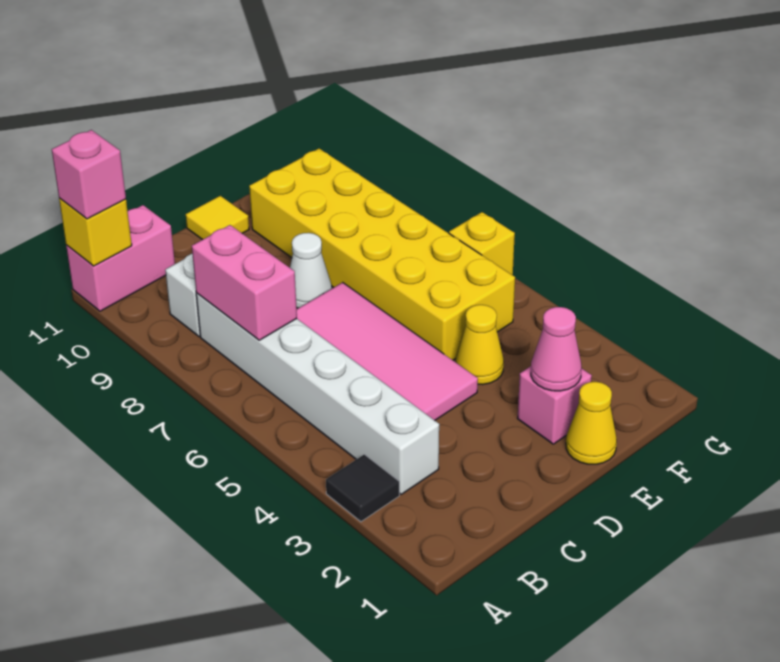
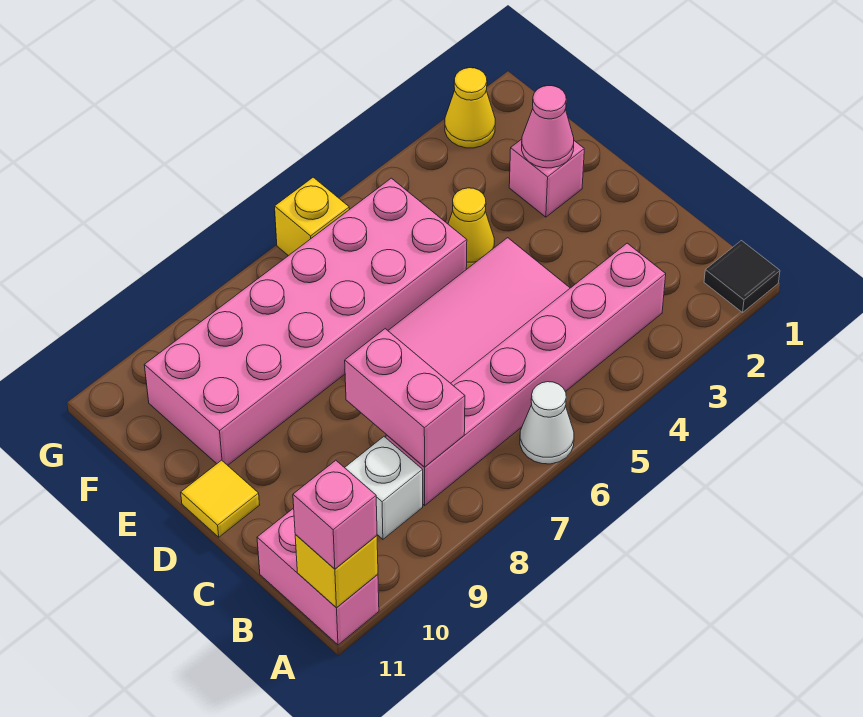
black tile A3 level 1 -> black tile A1 level 1
white brick B3:B8 level 1 -> pink brick B3:B8 level 1
pink brick B7:B8 level 2 -> pink brick B8:C8 level 2
white cone D8 level 1 -> white cone A6 level 1
yellow cone E1 level 1 -> yellow cone G2 level 1
yellow brick E5:F10 level 1 -> pink brick E5:F10 level 1

